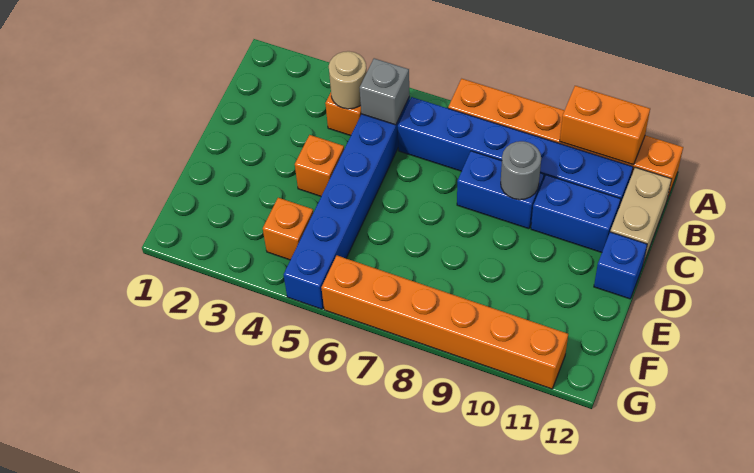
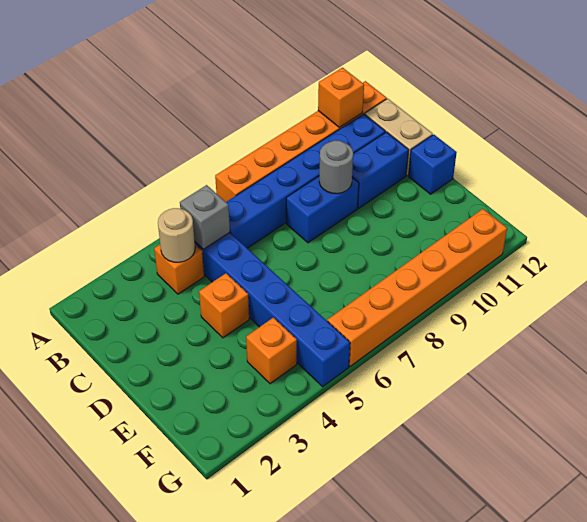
orange brick A10:A11 level 2 -> orange brick A11 level 2

